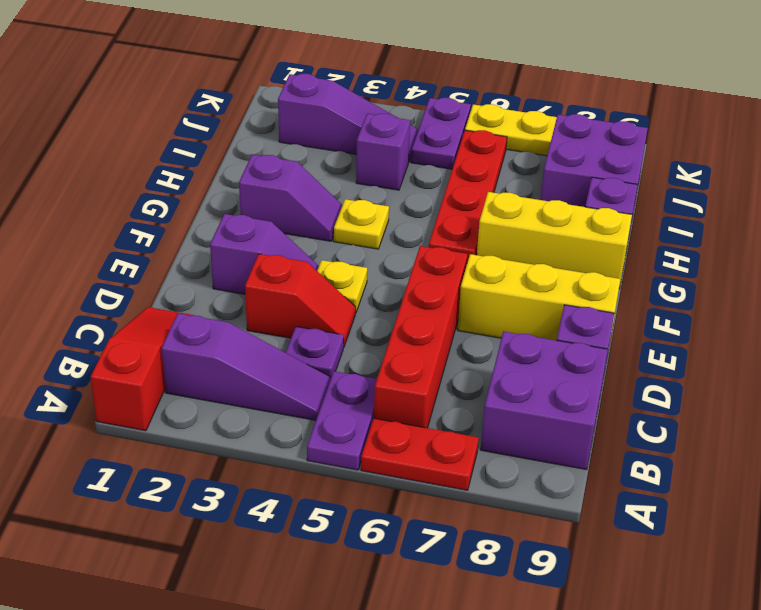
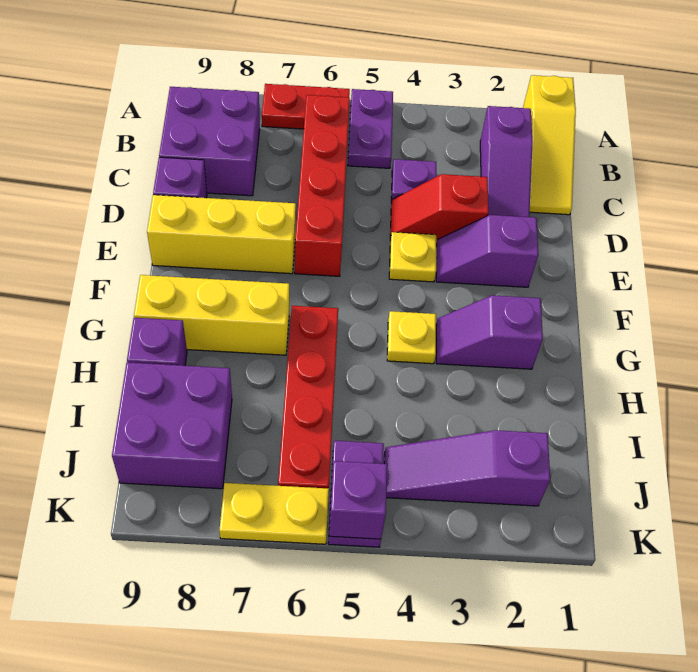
red slope A1:C1 level 1 top A -> yellow slope A1:C1 level 1 top A
purple slope B2:B4 level 1 top 2 -> purple slope B2:D2 level 1 top B
purple brick I4 level 1 -> purple brick K5 level 2

